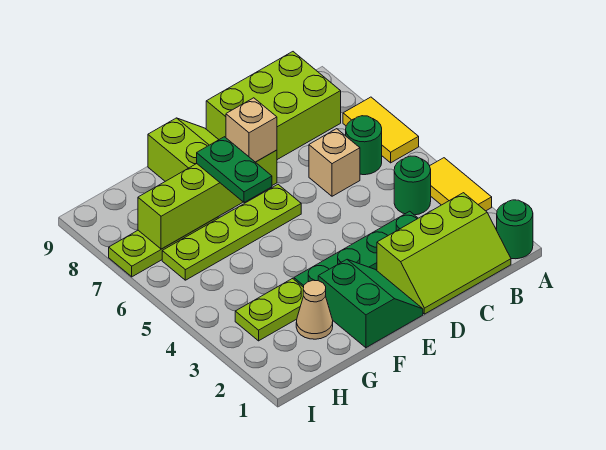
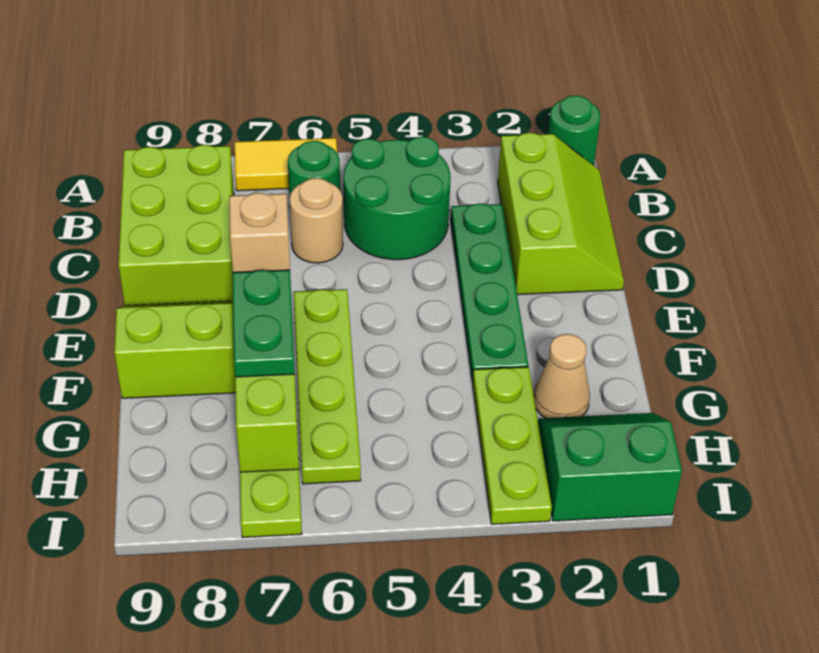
yellow tile A3:A4 level 1 -> none
green round brick B4 level 1 -> green round brick B4:C5 level 1
tan brick C6 level 1 -> tan round brick C6 level 1
green slope E1:F2 level 1 top F -> green slope H1:I2 level 1 top I
green plate F6:F7 level 3 -> green plate F7:G7 level 3
lime plate G3:H3 level 1 -> lime plate G3:I3 level 1

